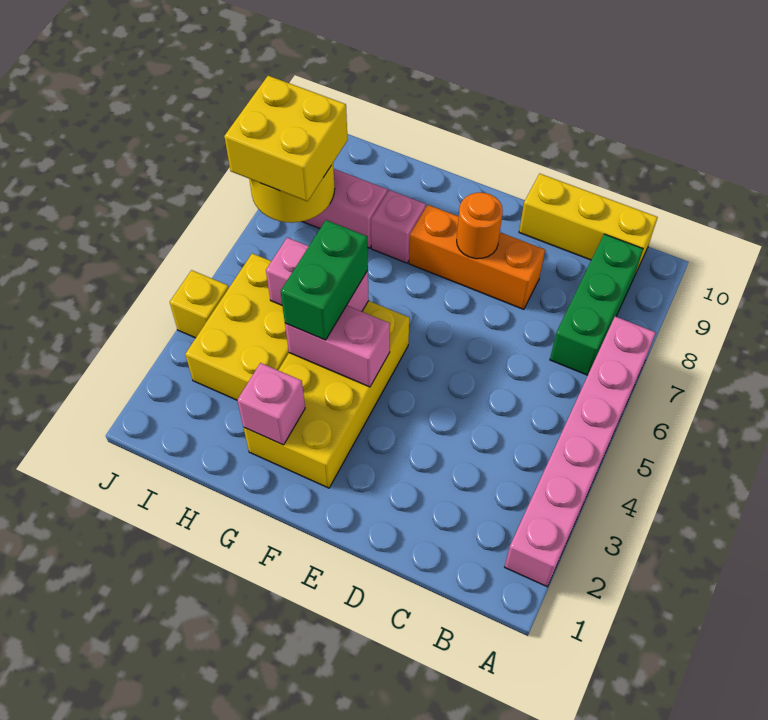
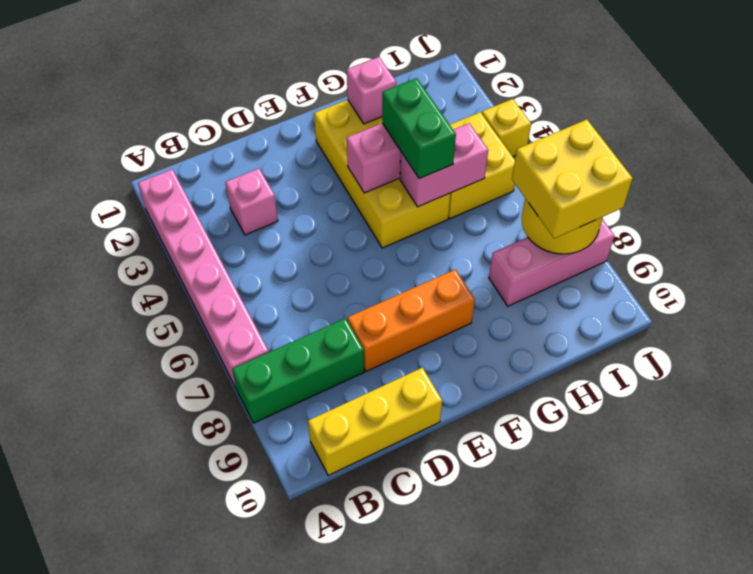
green brick B7:B9 level 1 -> green brick A8:C8 level 1
orange round brick E8 level 2 -> none
pink brick G8 level 1 -> pink brick C3 level 1
yellow brick H3:I5 level 1 -> yellow brick H4:I5 level 1

